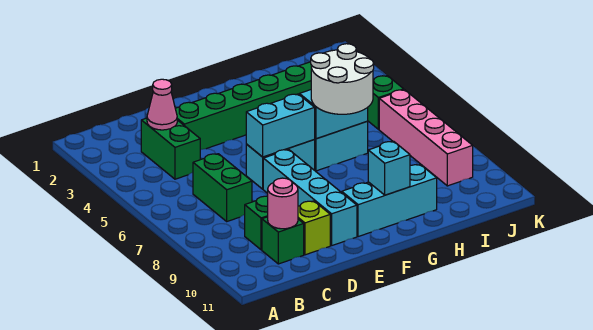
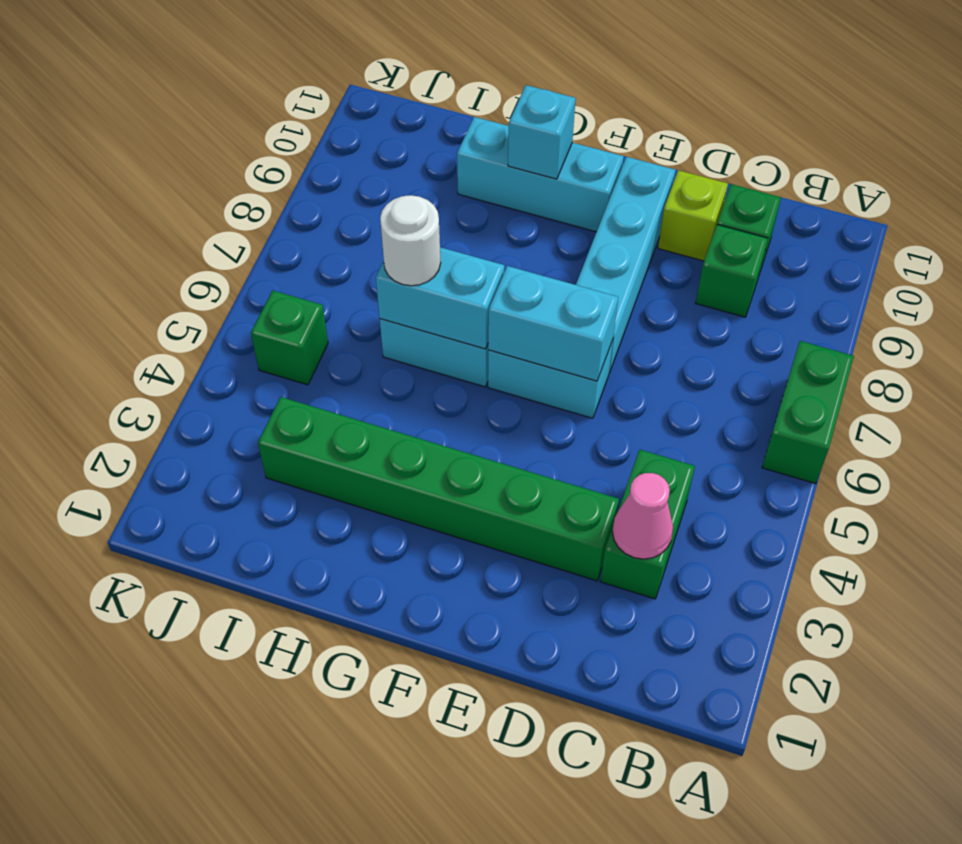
green brick C6:C7 level 1 -> green brick A6:A7 level 1
pink round brick C10 level 2 -> none
white round brick G6:H7 level 3 -> white round brick H6 level 3
pink brick J6:J9 level 1 -> none

